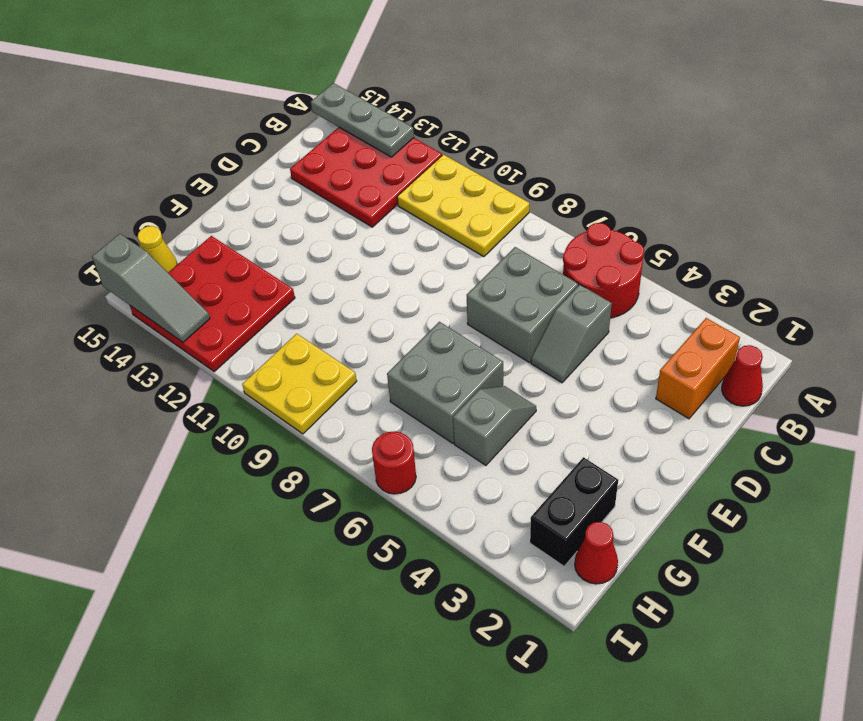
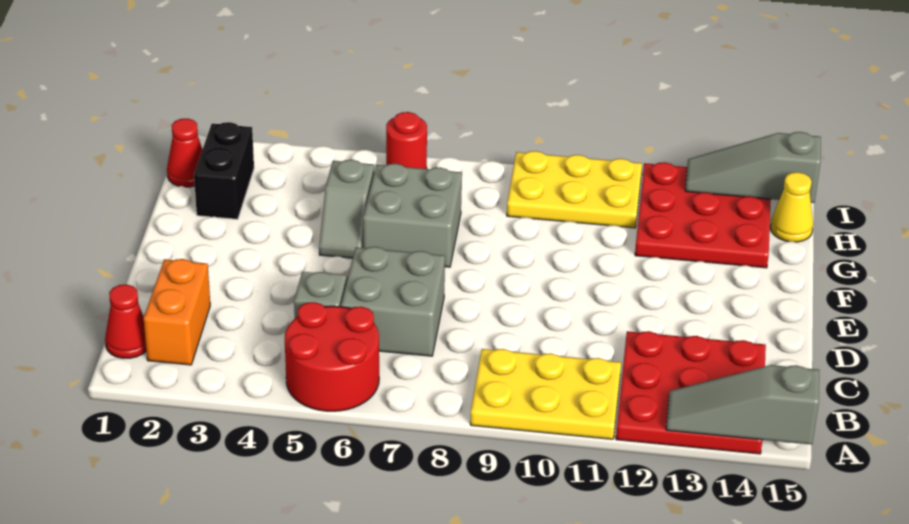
grey plate A13:A15 level 2 -> grey slope A13:A15 level 2 top 15
yellow plate H9:I10 level 1 -> yellow plate H9:I11 level 1

